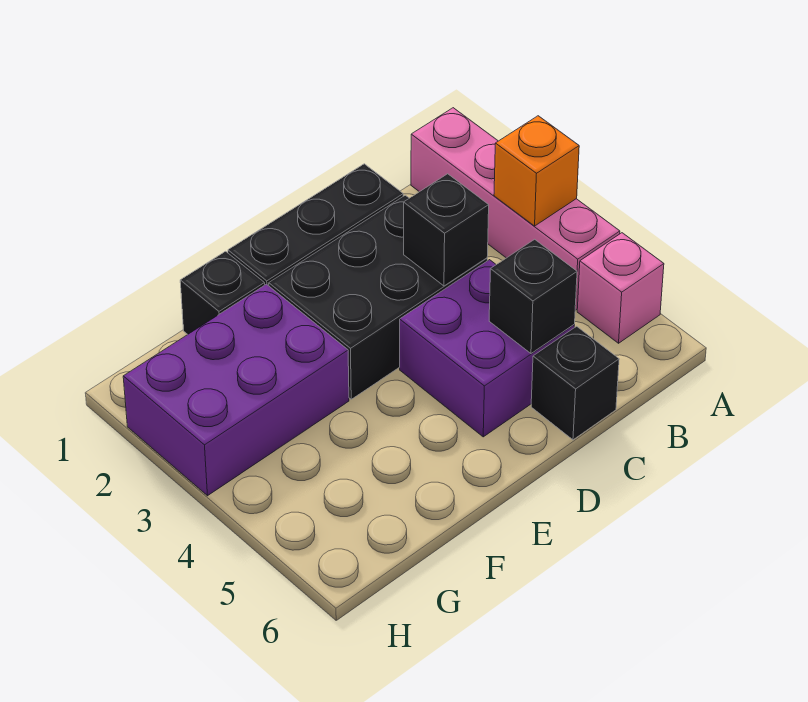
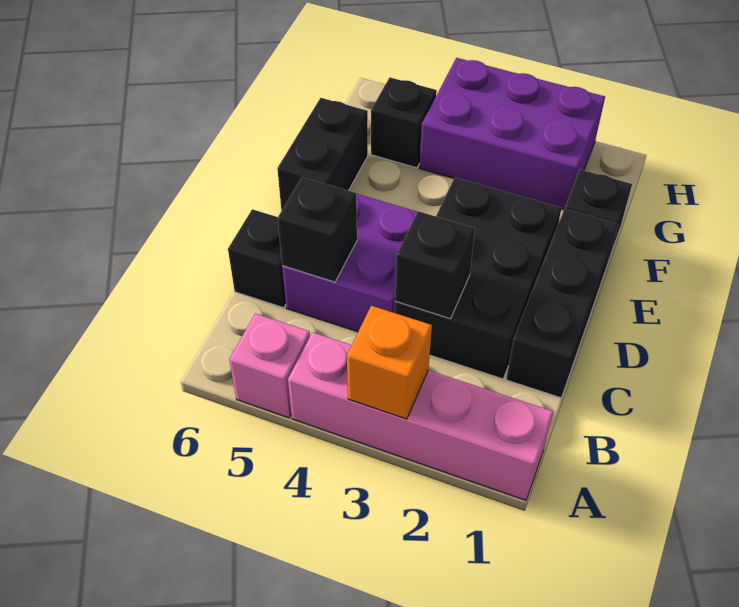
none -> black brick E6:F6 level 1
purple brick F2:H3 level 1 -> purple brick G2:H4 level 1
none -> black brick G5 level 1

